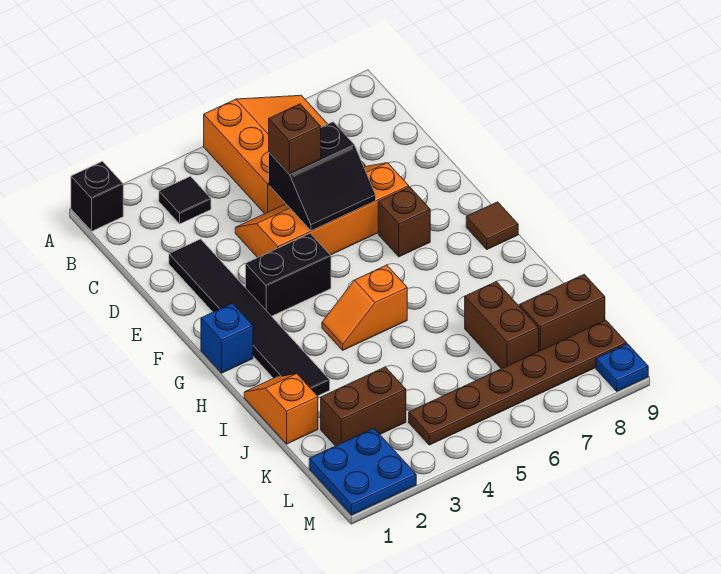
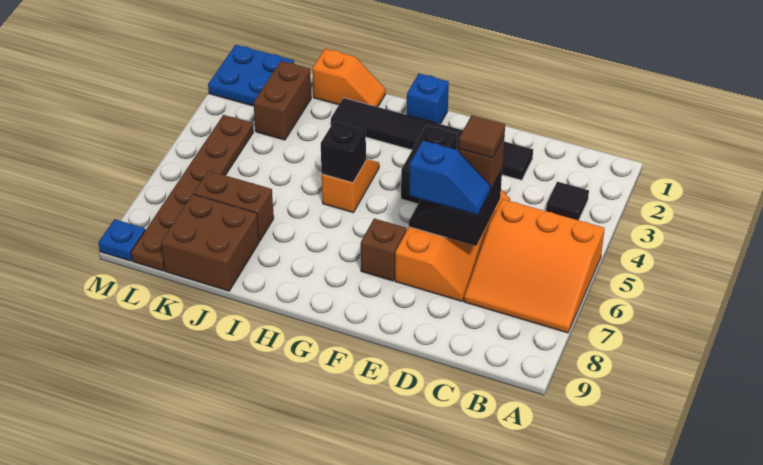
black brick A1 level 1 -> black brick H5 level 2
none -> blue slope D6:E6 level 3 top E
brown tile G9 level 1 -> brown tile D5 level 4
brown brick K8:K9 level 1 -> brown brick J8:K9 level 1

